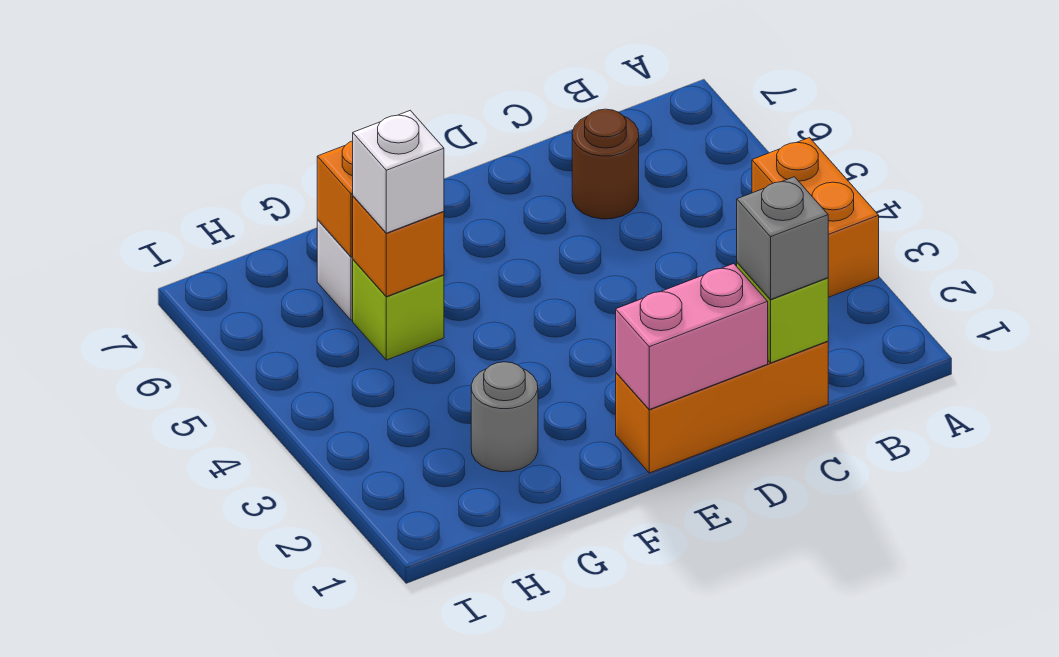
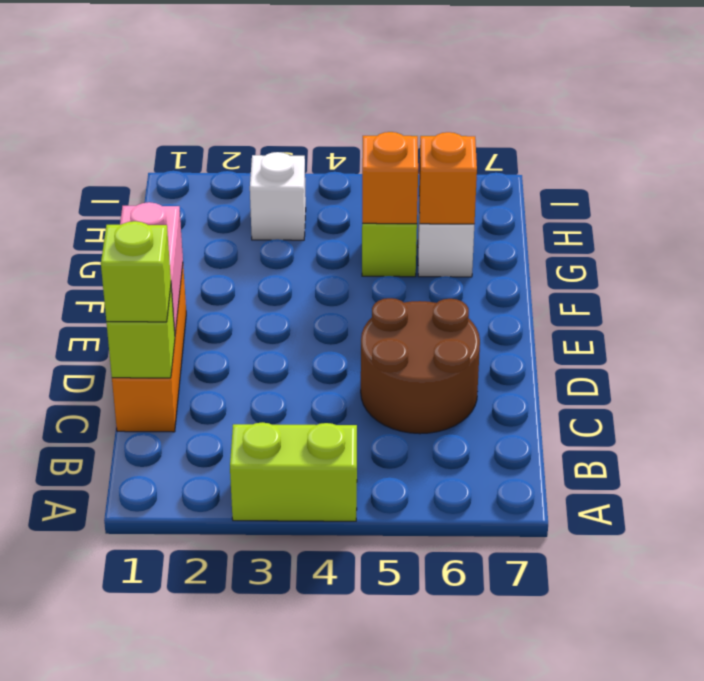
orange brick A3:A4 level 1 -> lime brick A3:A4 level 1
grey brick C1 level 3 -> lime brick C1 level 3
brown round brick C6 level 1 -> brown round brick C5:D6 level 1
grey round brick G2 level 1 -> none
white brick G5 level 3 -> white brick H3 level 1

